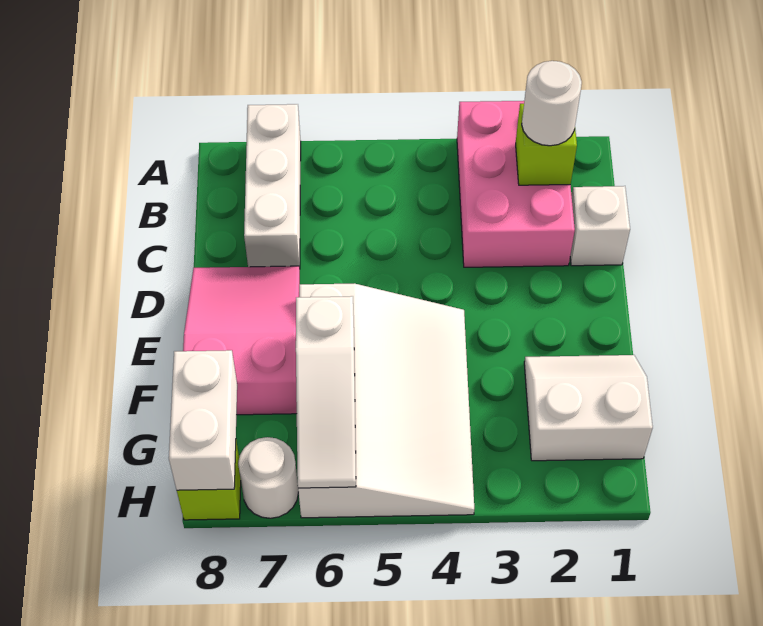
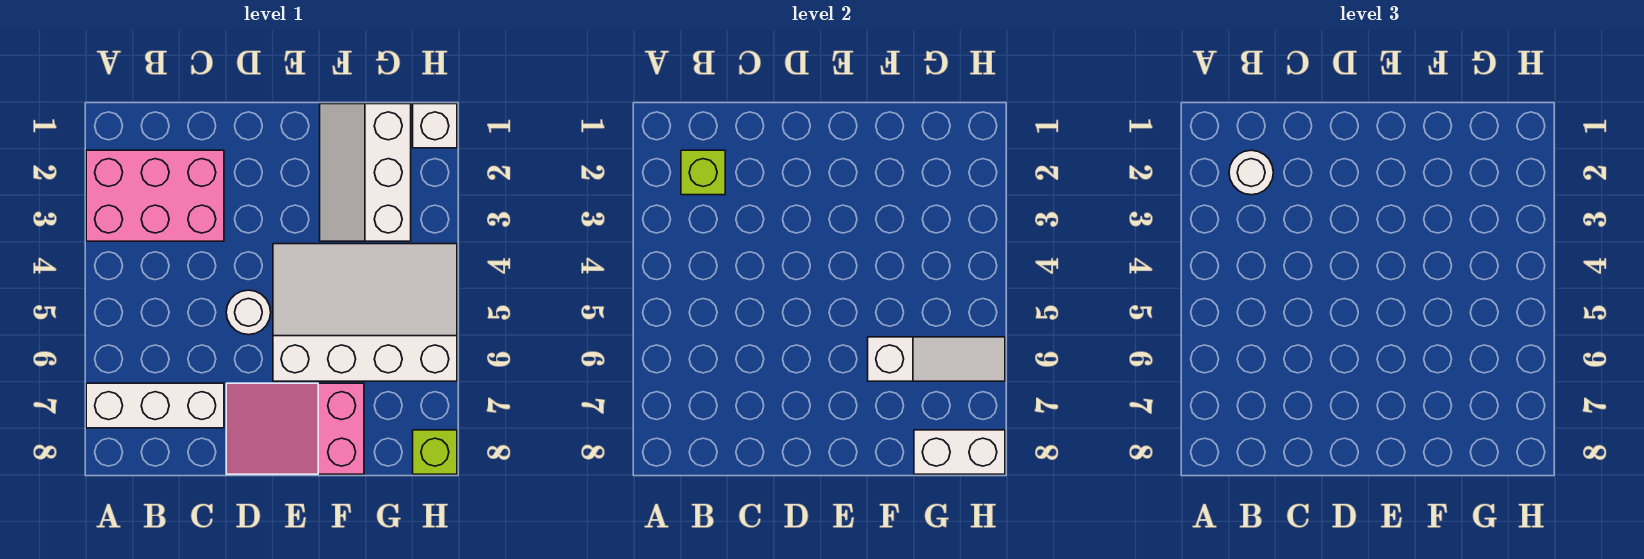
white brick C1 level 1 -> white brick H1 level 1
white slope F1:G2 level 1 top G -> white slope F1:G3 level 1 top G
white round brick H7 level 1 -> white round brick D5 level 1

